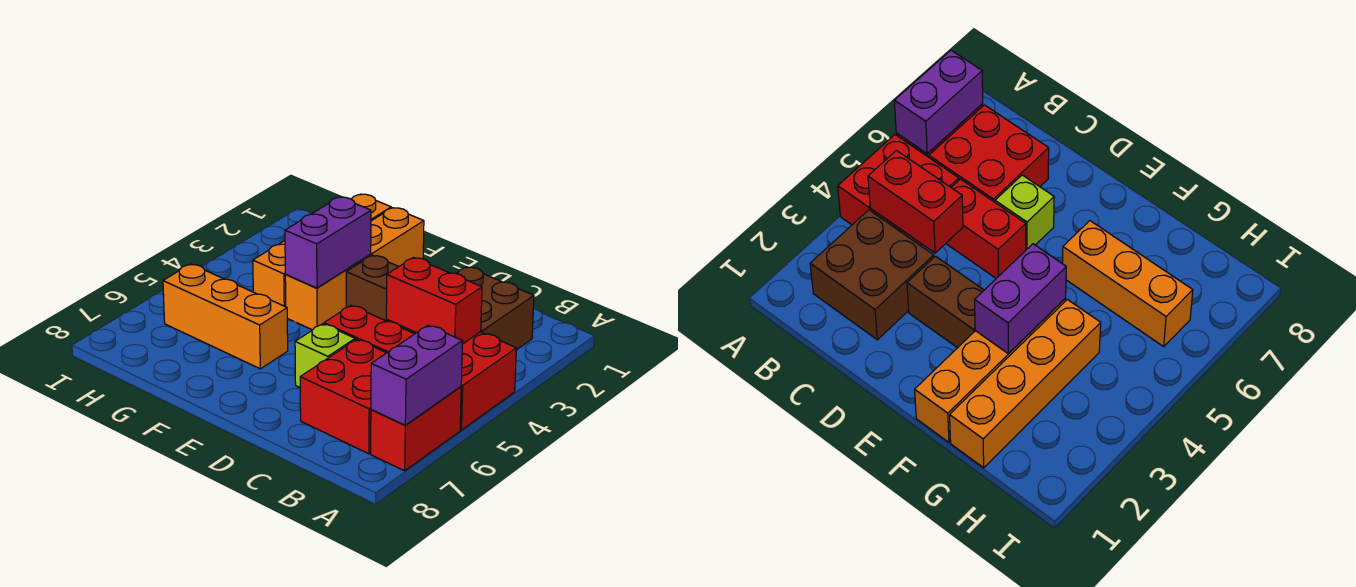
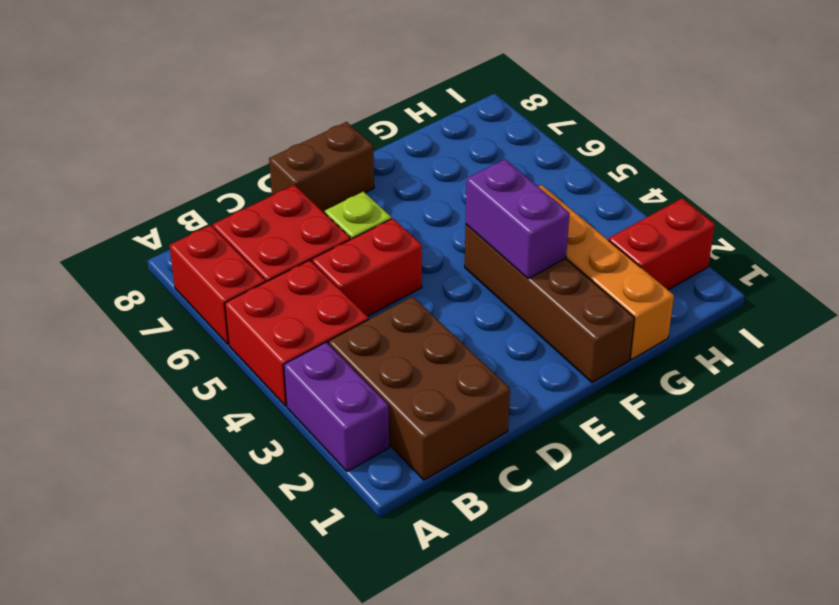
purple brick A6:A7 level 2 -> purple brick A2:A3 level 1
brown brick B2:C3 level 1 -> brown brick B1:C3 level 1
red brick B4:C4 level 2 -> red brick H2:I2 level 1
brown brick D3:E3 level 1 -> brown brick D8:E8 level 1
orange brick F1:F4 level 1 -> brown brick F1:F4 level 1
orange brick F6:H6 level 1 -> none

